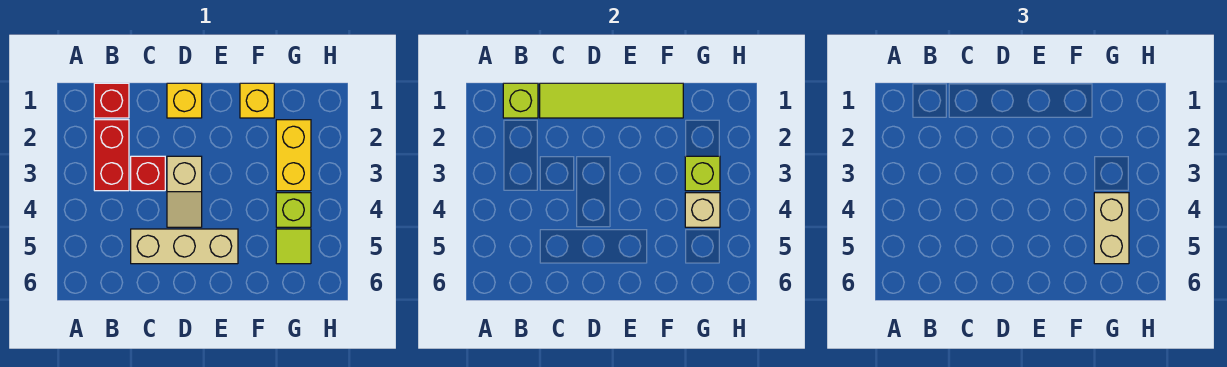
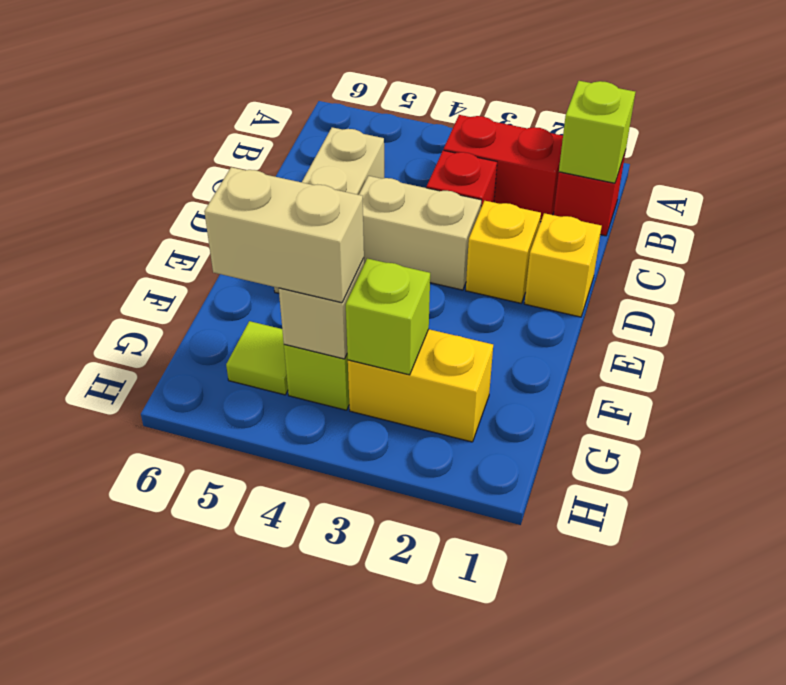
lime tile C1:F1 level 2 -> none
tan slope D3:D4 level 1 top 3 -> tan brick D3:D4 level 1
yellow brick F1 level 1 -> yellow brick D2 level 1

